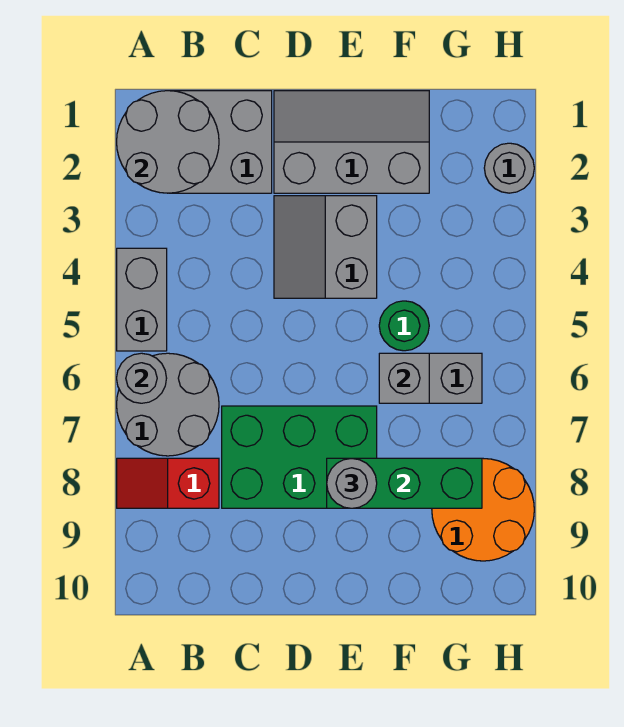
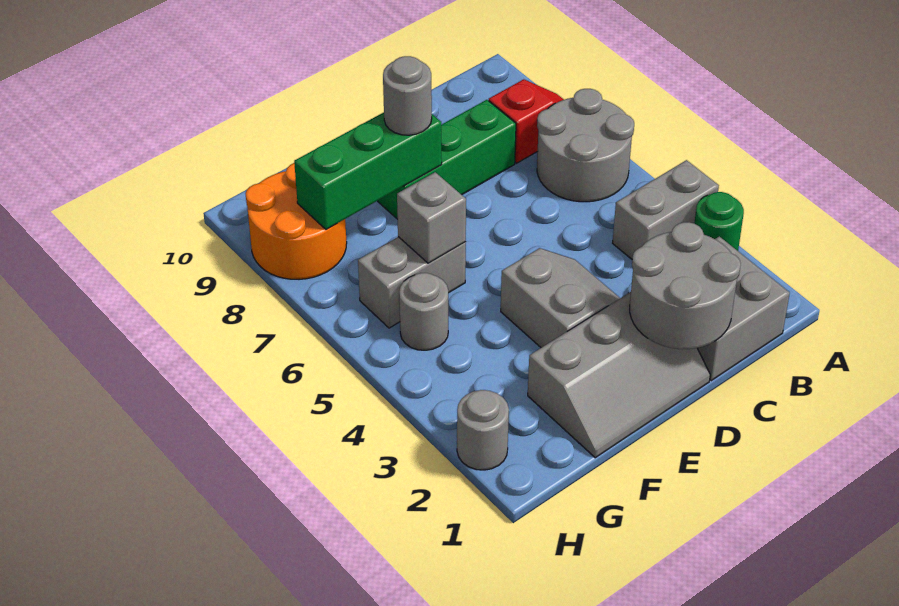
grey round brick A1:B2 level 2 -> grey round brick C1:D2 level 2
grey brick A4:A5 level 1 -> grey brick A4:B4 level 1
grey round brick A6 level 2 -> grey round brick G5 level 1
green brick C7:E8 level 1 -> green brick C8:E8 level 1
green round brick F5 level 1 -> green round brick A3 level 1

